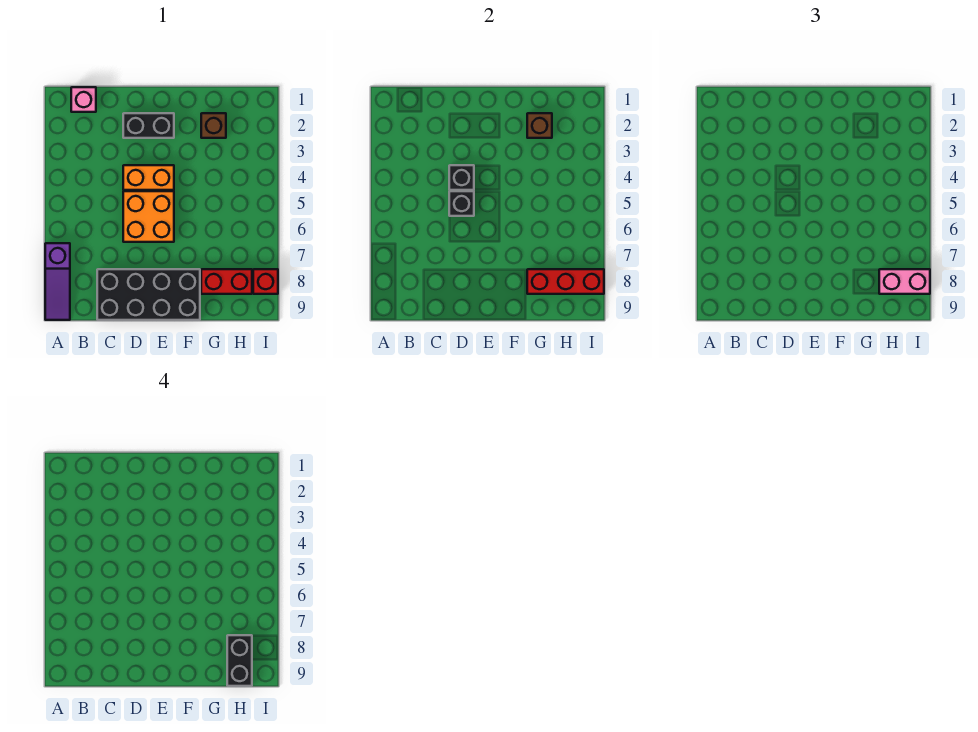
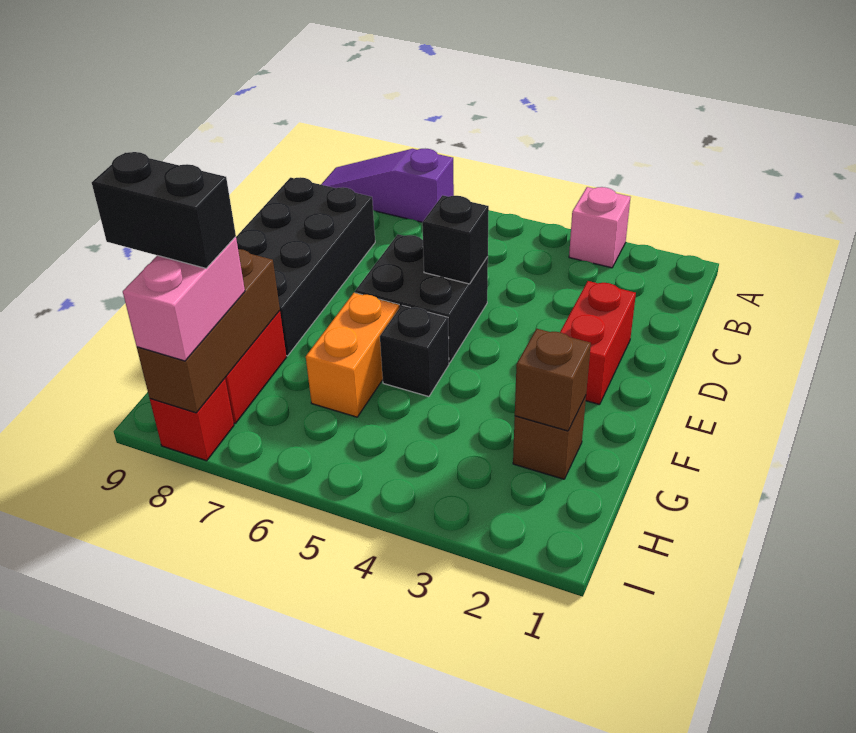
pink brick B1 level 1 -> pink brick A3 level 1
black brick D2:E2 level 1 -> red brick D2:E2 level 1
orange brick D4:E4 level 1 -> orange brick F6:G6 level 1
black brick D4 level 2 -> black brick F5 level 1
orange brick D5:E6 level 1 -> black brick D5:E6 level 1
red brick G8:I8 level 2 -> brown brick G8:I8 level 2

